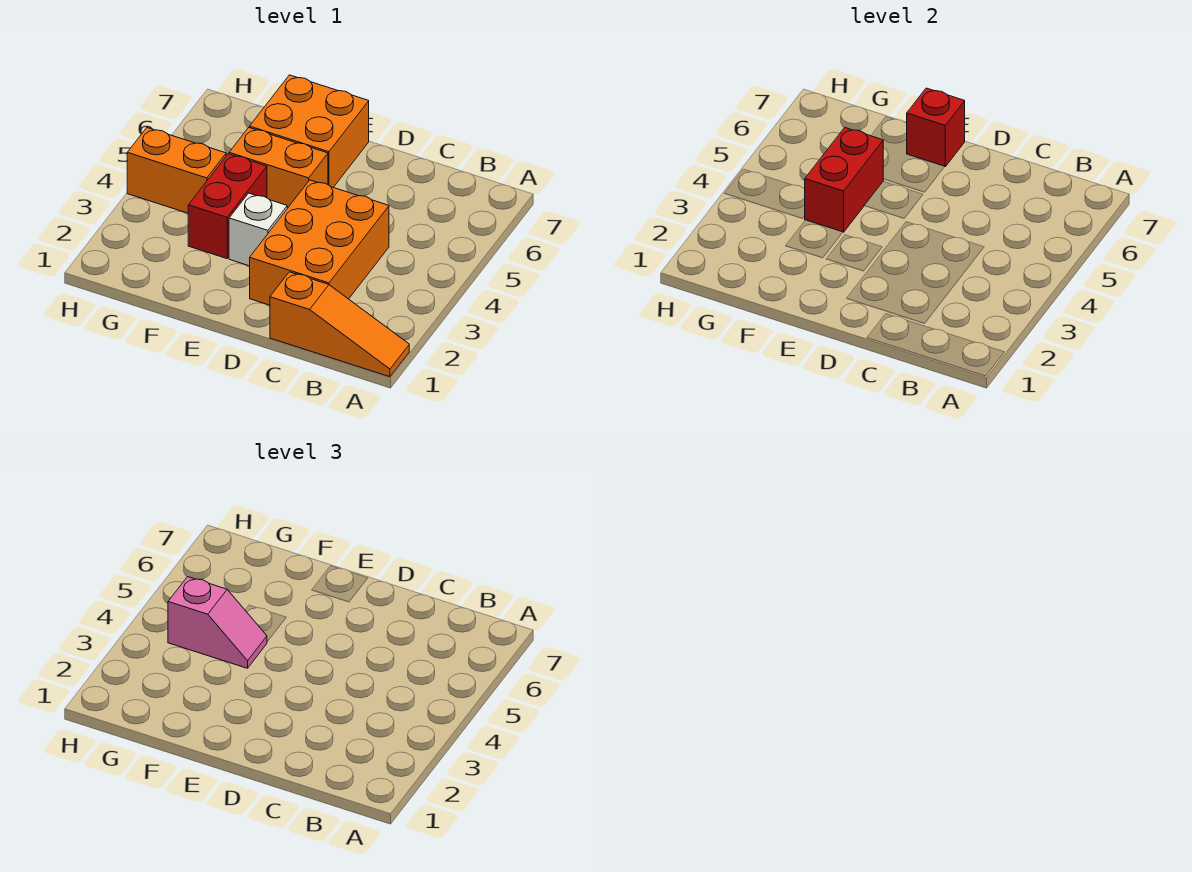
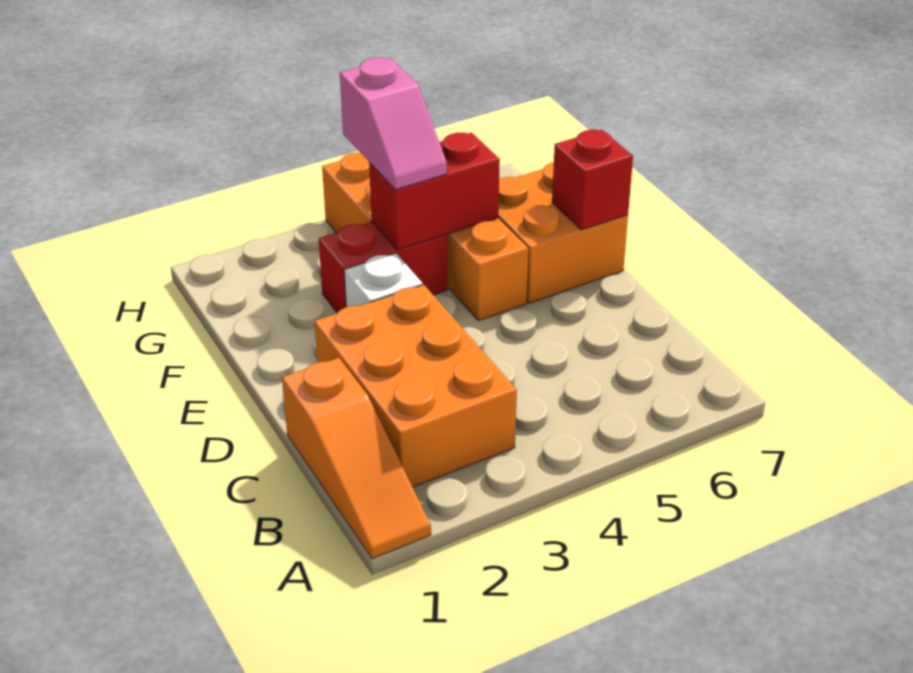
orange brick C2:D4 level 1 -> orange brick B2:D3 level 1

